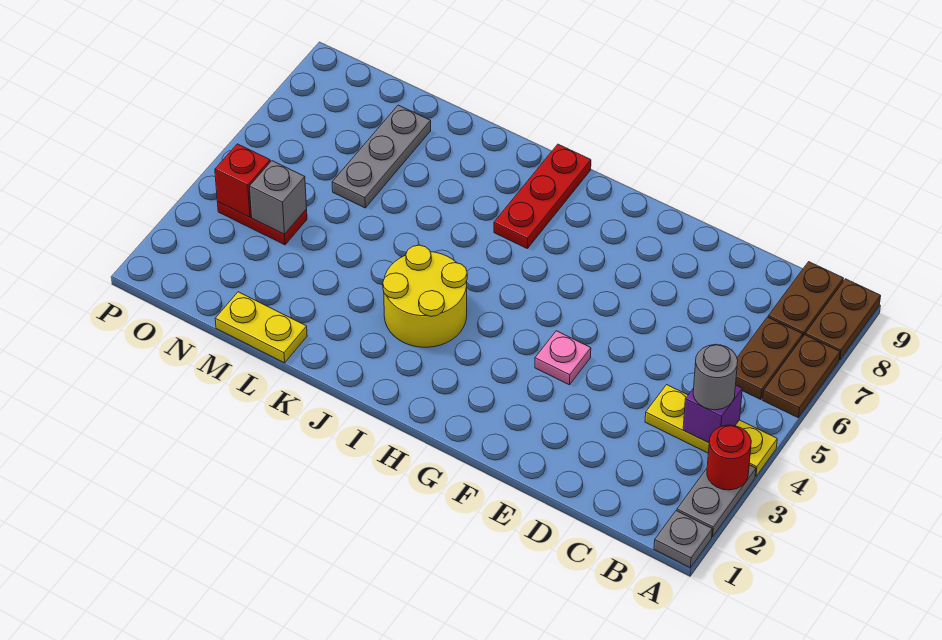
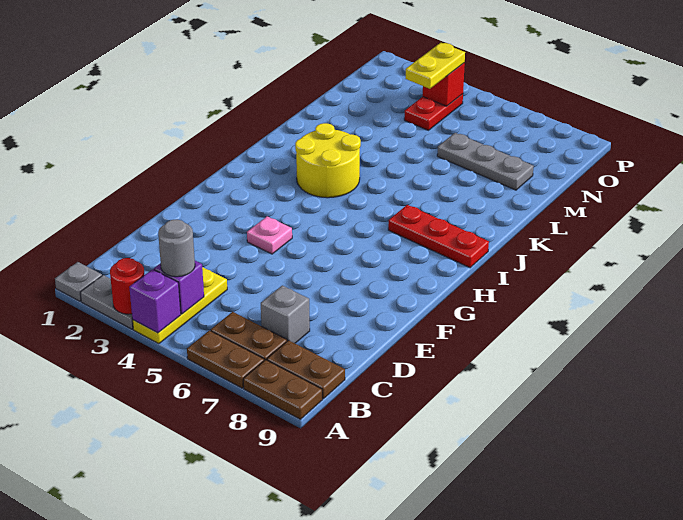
none -> purple brick A4 level 2
yellow plate L1:M1 level 1 -> yellow plate N4:O4 level 3
grey brick N4 level 2 -> grey brick C7 level 1

